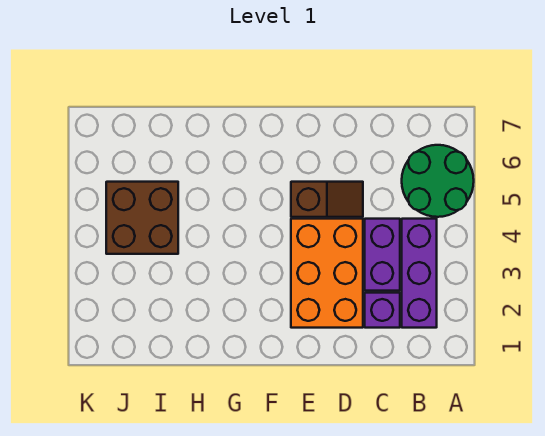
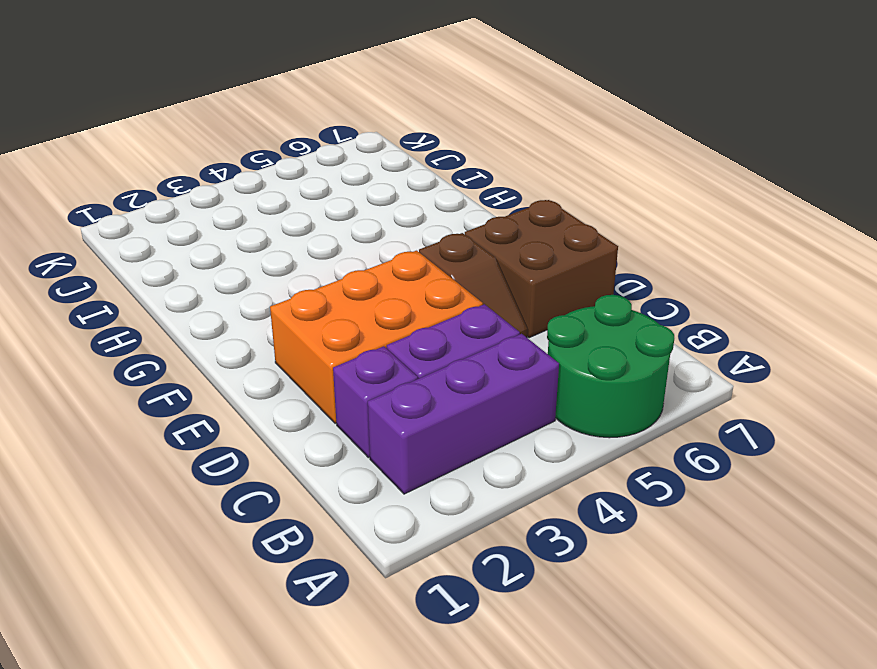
brown brick I4:J5 level 1 -> brown brick D6:E7 level 1

